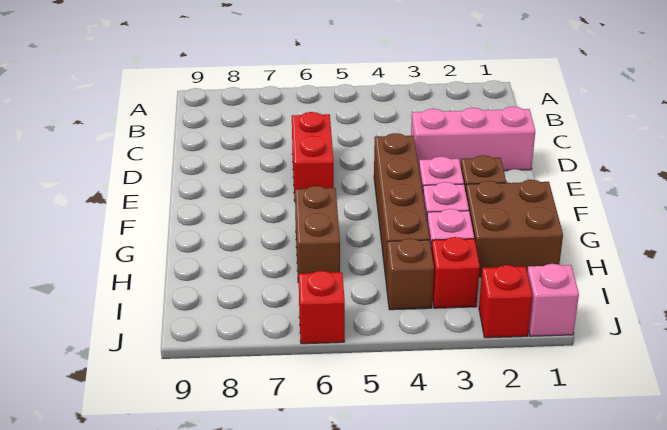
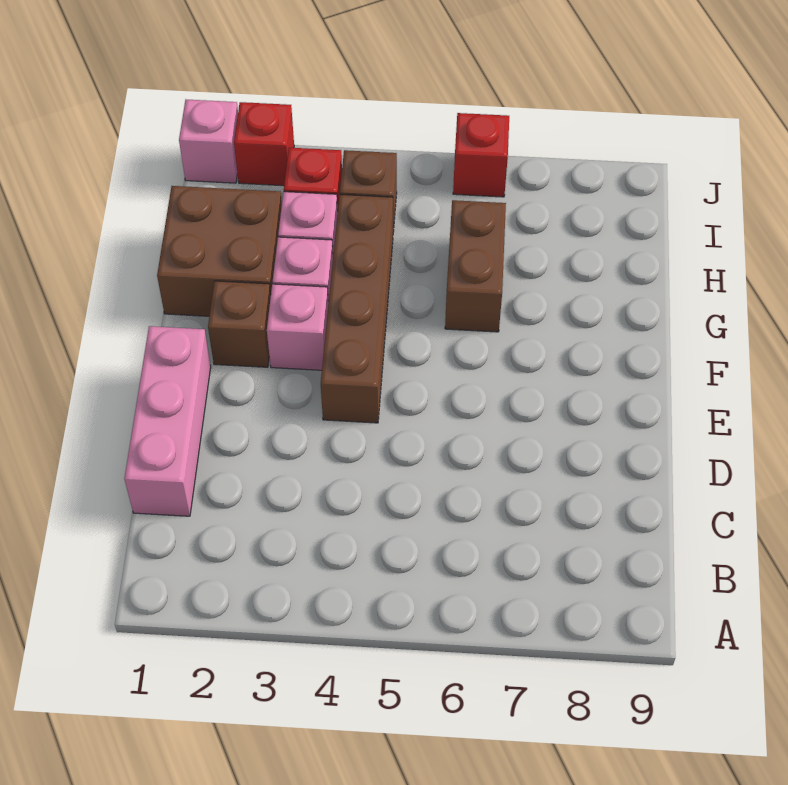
pink brick D1:D3 level 1 -> pink brick C1:E1 level 1
red brick D6:E6 level 1 -> none

